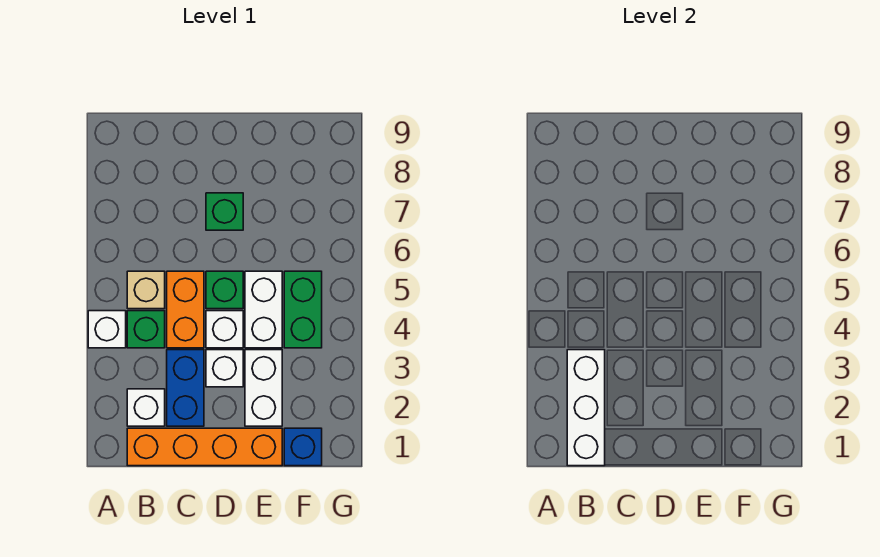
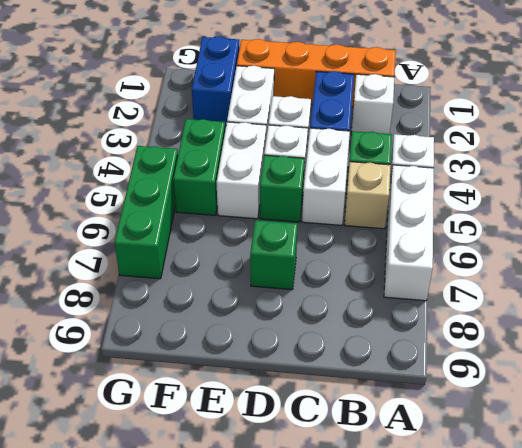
white brick B1:B3 level 2 -> white brick A5:A7 level 1
orange brick C4:C5 level 1 -> white brick C4:C5 level 1
blue brick F1 level 1 -> blue brick F1:F2 level 1
none -> green brick G5:G7 level 1

